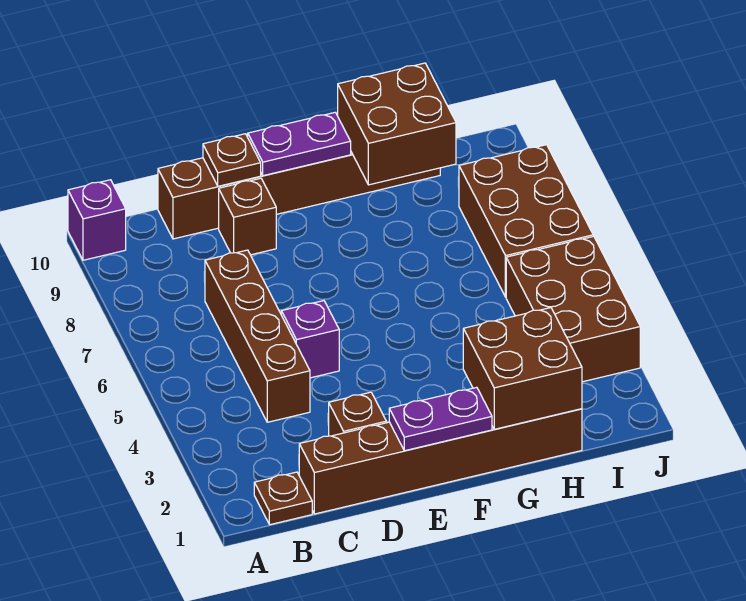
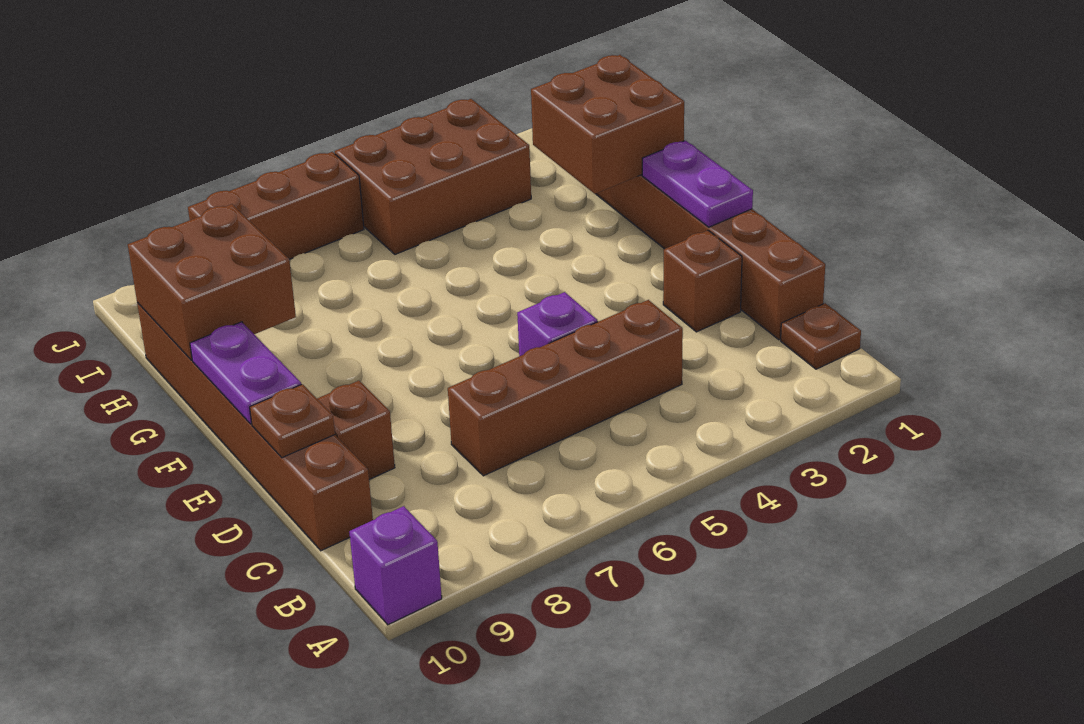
brown brick I6:J8 level 1 -> brown brick J6:J8 level 1

